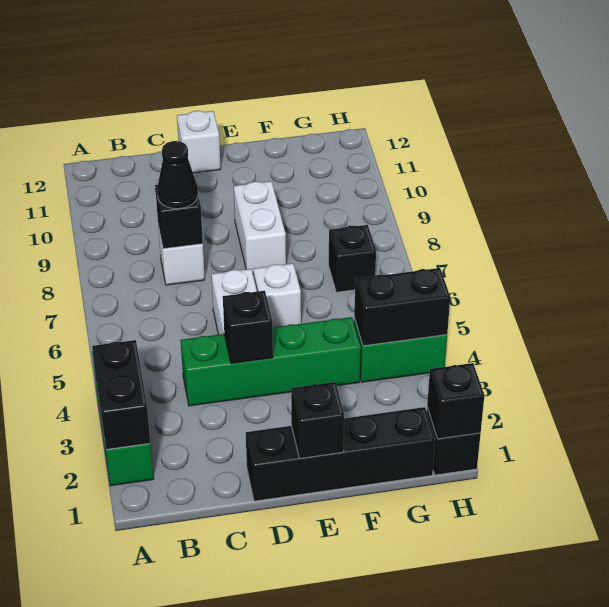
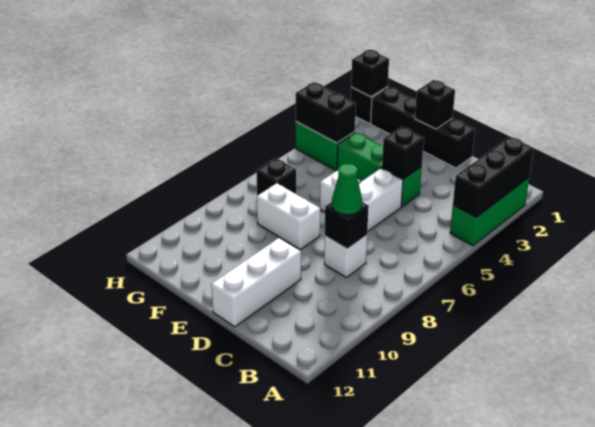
black brick A2:A3 level 2 -> black brick A2:A4 level 2
green brick C4:F4 level 1 -> green brick D4:F4 level 1
black cone C8 level 3 -> green cone C8 level 3
white brick D12 level 1 -> white brick D10:D12 level 1
white brick E8:E9 level 1 -> white brick E8:F8 level 1

